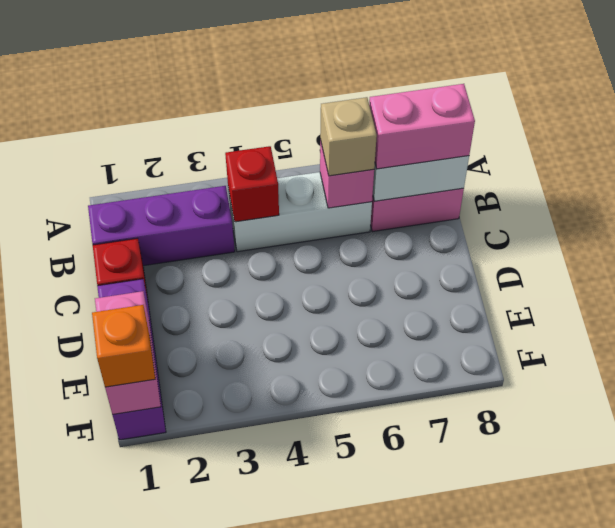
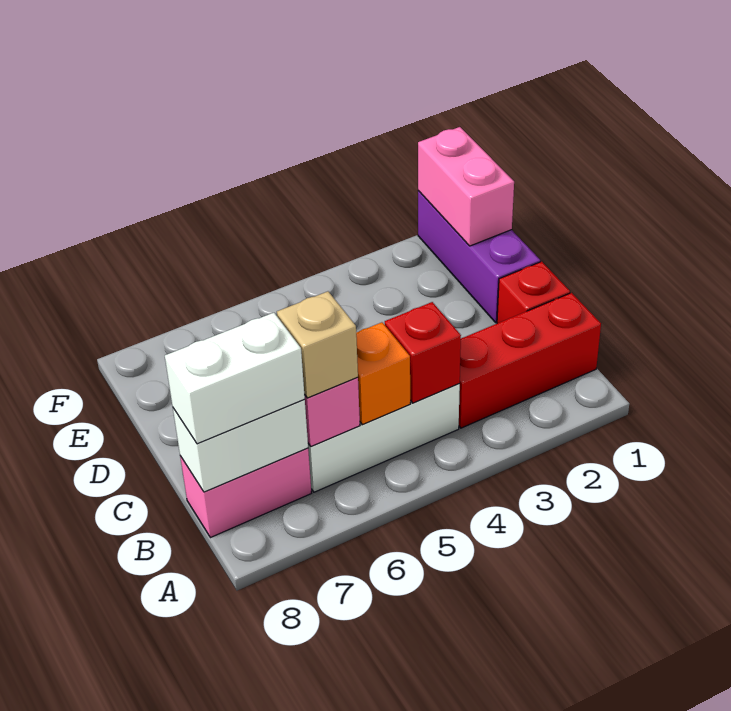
purple brick B1:B3 level 1 -> red brick B1:B3 level 1
pink brick B7:B8 level 3 -> white brick B7:B8 level 3
orange brick F1 level 3 -> orange brick B5 level 2

